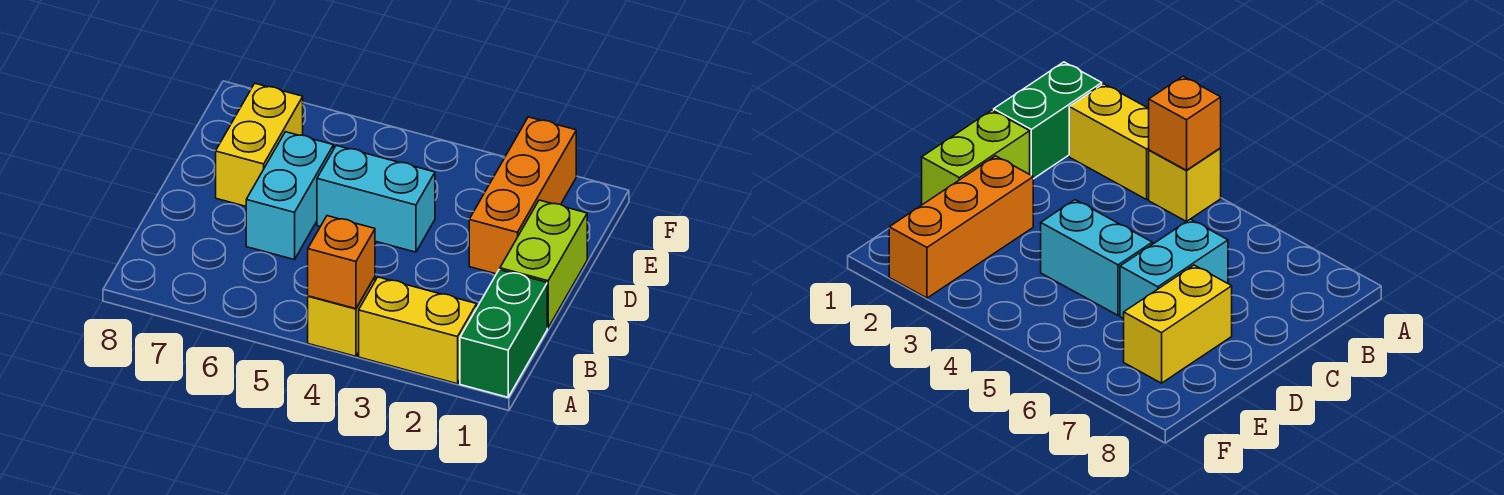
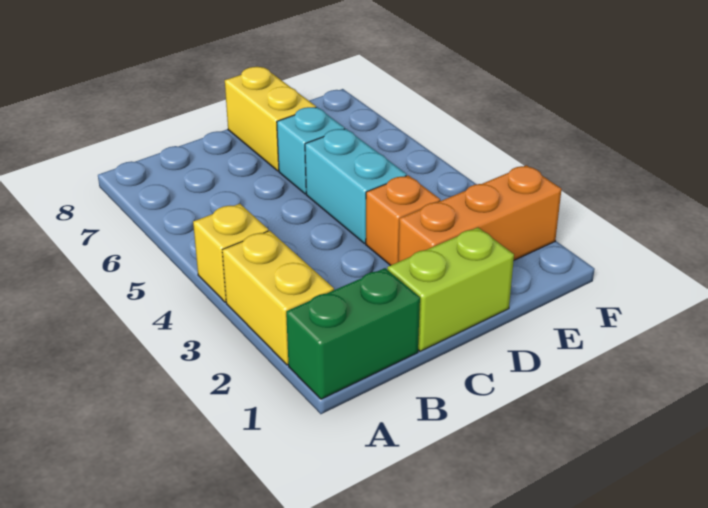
orange brick A4 level 2 -> orange brick D3 level 1
cyan brick C6:D6 level 1 -> cyan brick D6 level 1
yellow brick D7:E7 level 1 -> yellow brick D7:D8 level 1

